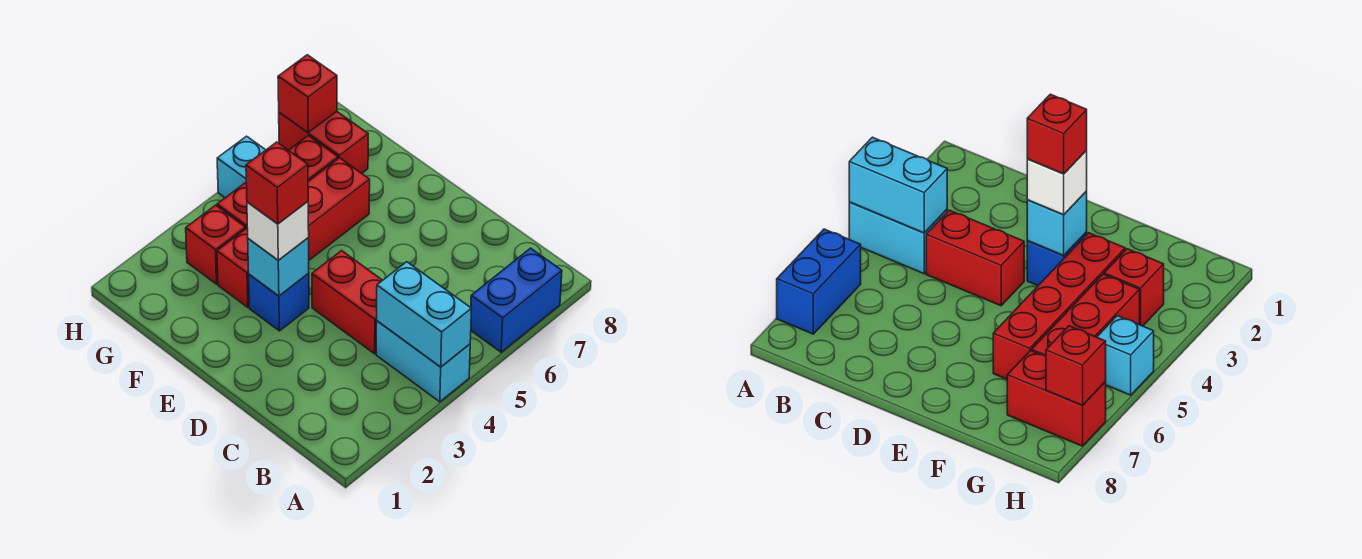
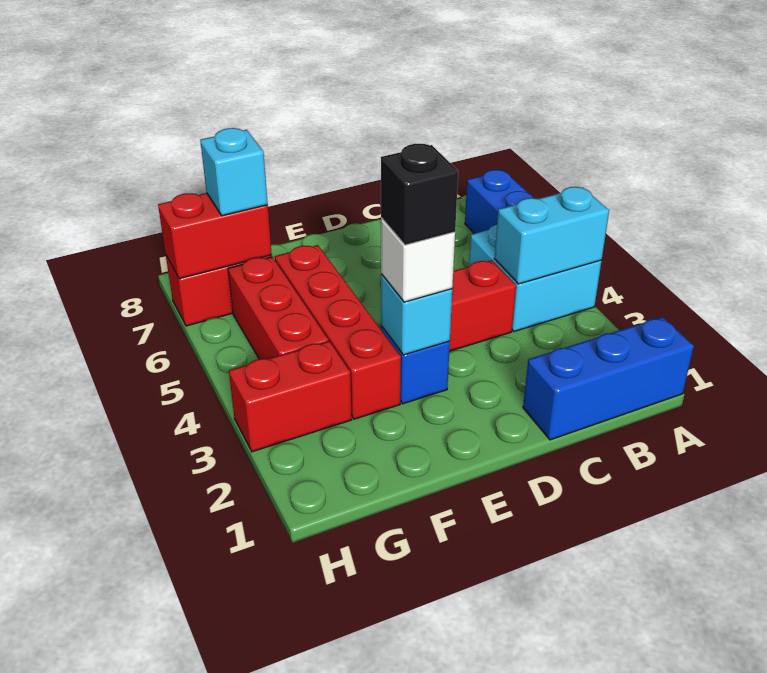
none -> blue brick A1:C1 level 1
cyan brick A4:B4 level 1 -> cyan brick A4:B5 level 1
red brick E3 level 4 -> black brick E3 level 4
red brick G3 level 1 -> red brick G3:H3 level 1
cyan brick H5 level 1 -> cyan brick G7 level 3
red brick H7 level 2 -> red brick G7:H7 level 2

